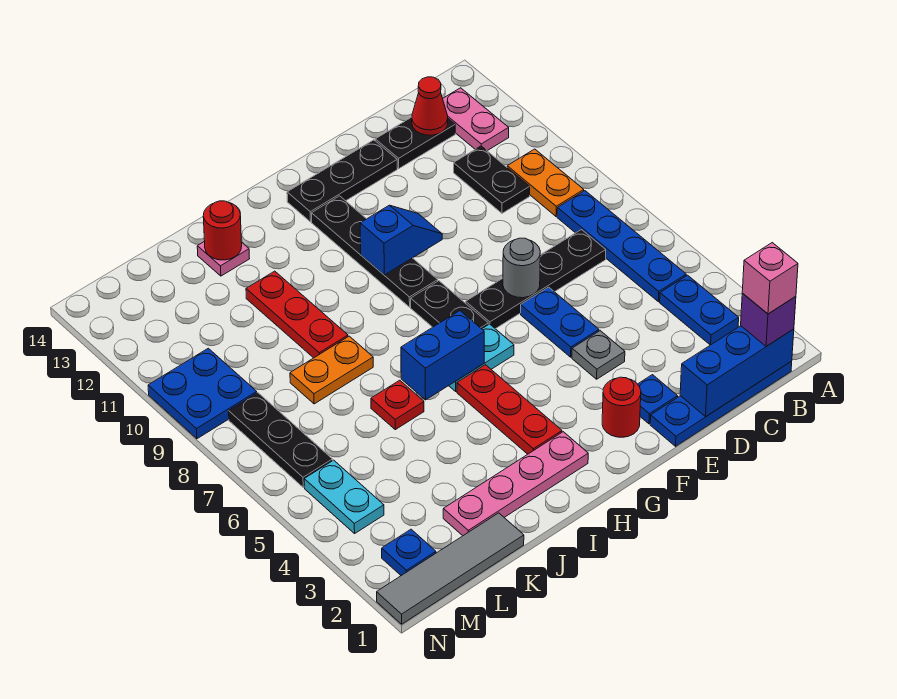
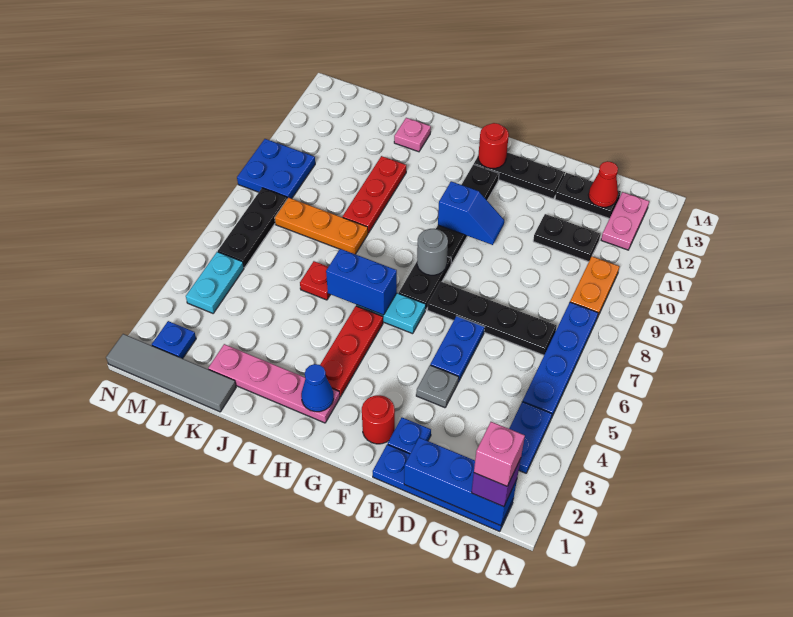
black plate C10:C11 level 1 -> black plate C11:D11 level 1
grey round brick E7 level 2 -> grey round brick G8 level 2
none -> blue cone H2 level 2
orange plate J8:K8 level 1 -> orange plate J8:L8 level 1
red round brick J13 level 2 -> red round brick G13 level 2

